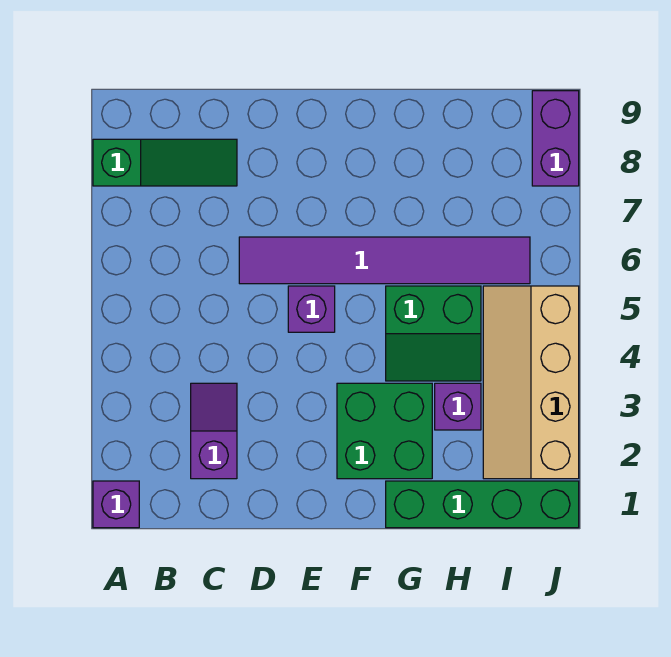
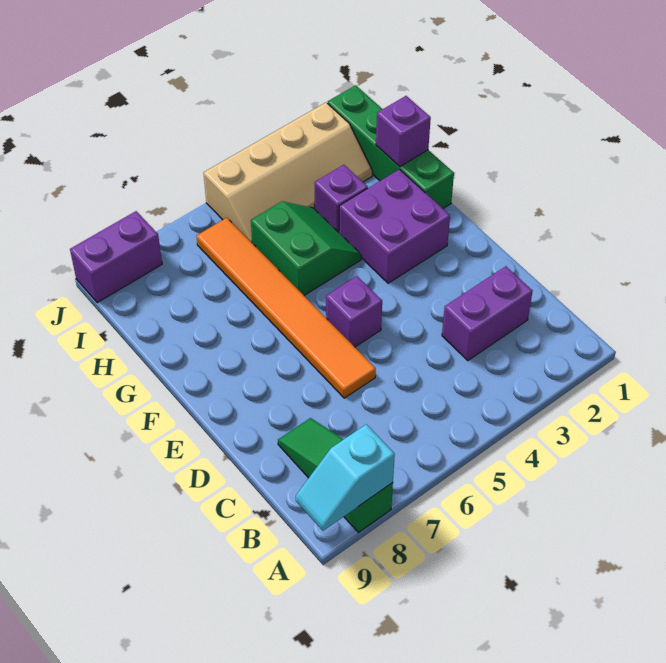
purple brick A1 level 1 -> purple brick H1 level 2
none -> cyan slope A8:A9 level 2 top 8
purple slope C2:C3 level 1 top 2 -> purple brick C2:C3 level 1
purple tile D6:I6 level 1 -> orange tile D6:I6 level 1
green brick F2:G3 level 1 -> purple brick F2:G3 level 1

